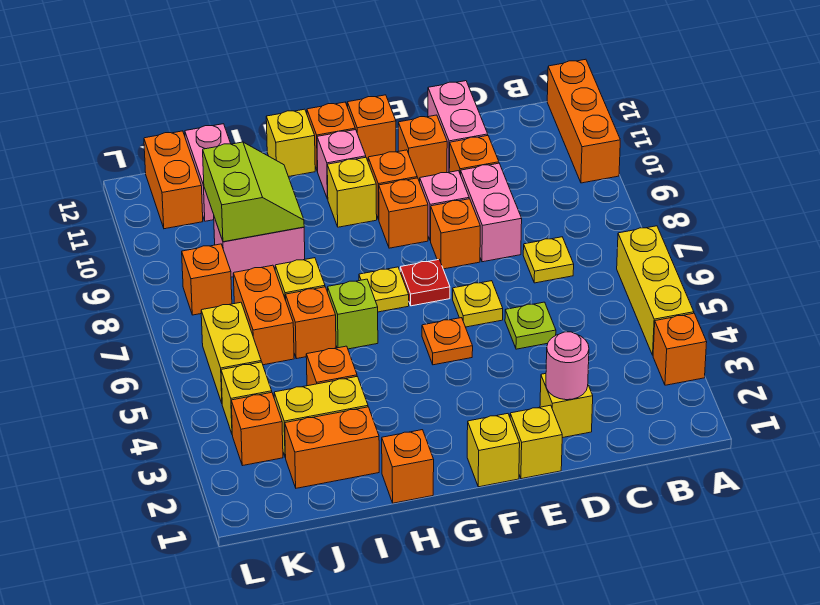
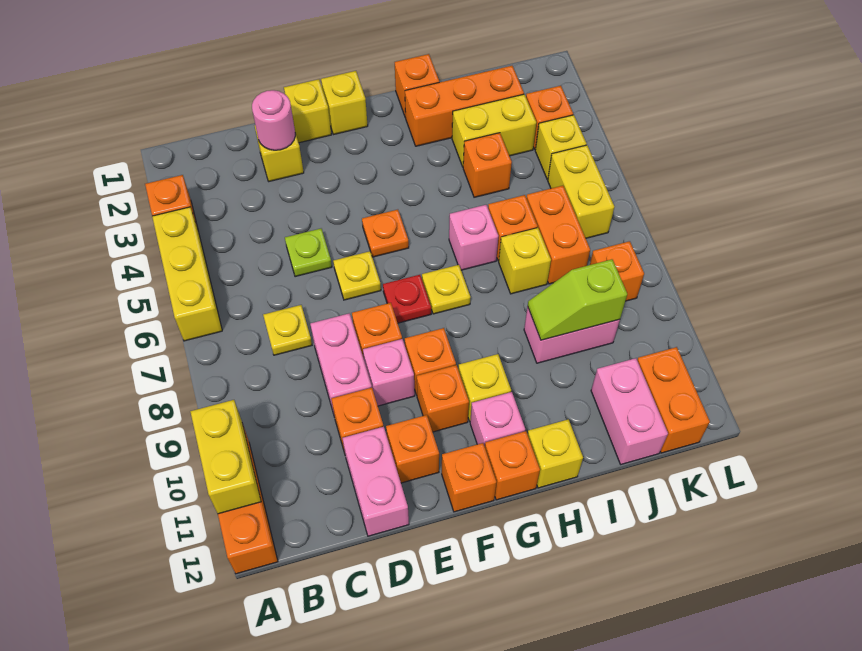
none -> yellow brick A10:A11 level 2
lime brick H6 level 1 -> pink brick H6 level 1
orange brick I2:J2 level 1 -> orange brick H2:J2 level 1
lime slope I9:J10 level 2 top J -> lime slope I9:J9 level 2 top J

